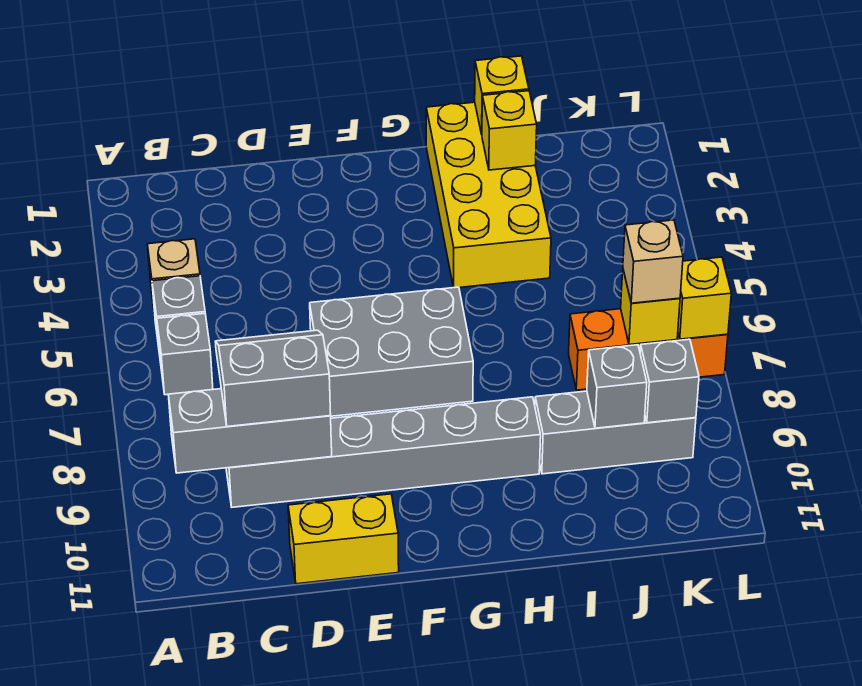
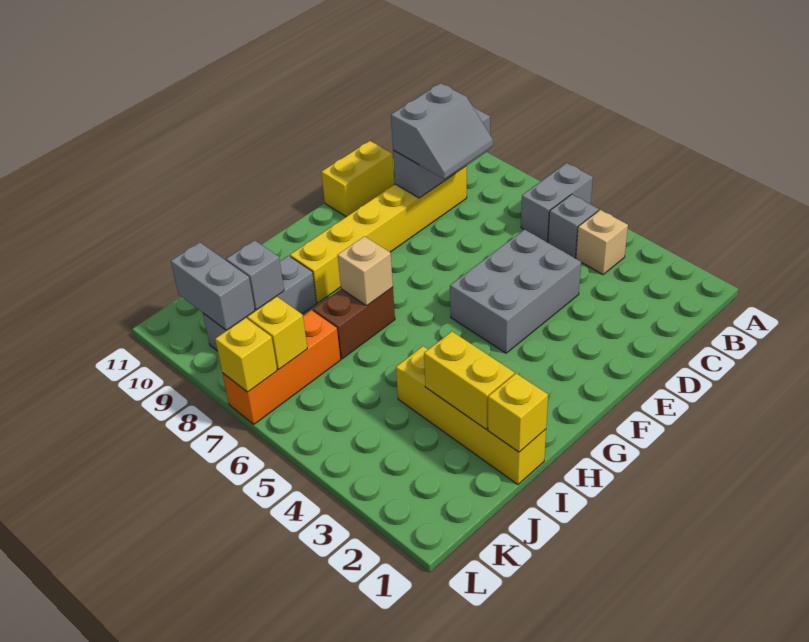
grey brick B6 level 1 -> grey brick A6:B6 level 1
grey brick C9:H9 level 1 -> yellow brick C9:H9 level 1
grey brick E6:G7 level 1 -> grey brick D4:F5 level 1
yellow brick H1:I4 level 1 -> yellow brick I1:I4 level 1
none -> brown brick H7:I7 level 1
yellow brick I2 level 2 -> yellow brick I2:I3 level 2
tan brick K7 level 3 -> tan brick H7 level 2
grey brick K9 level 2 -> grey brick K9:K10 level 2

